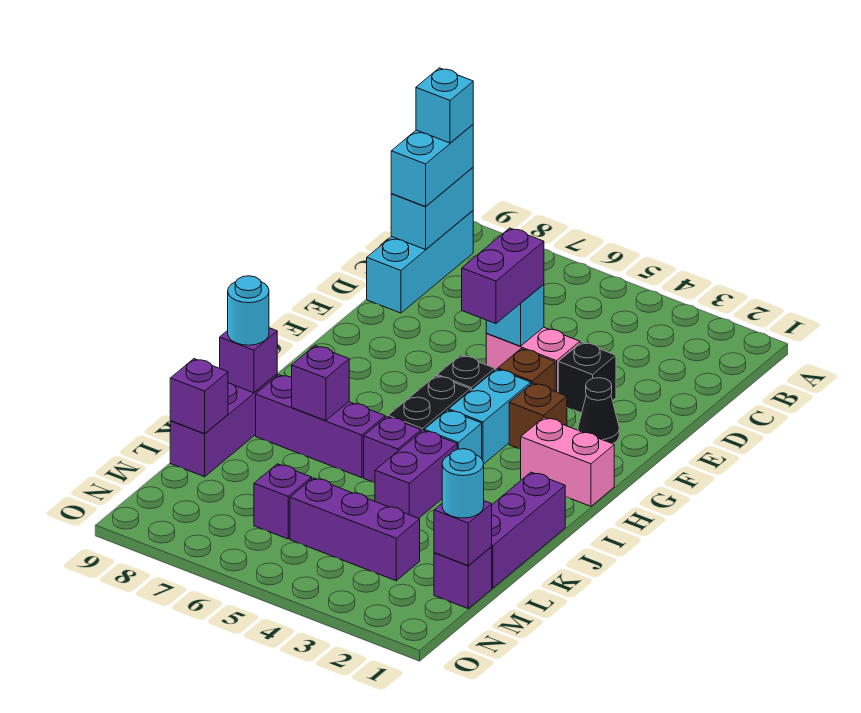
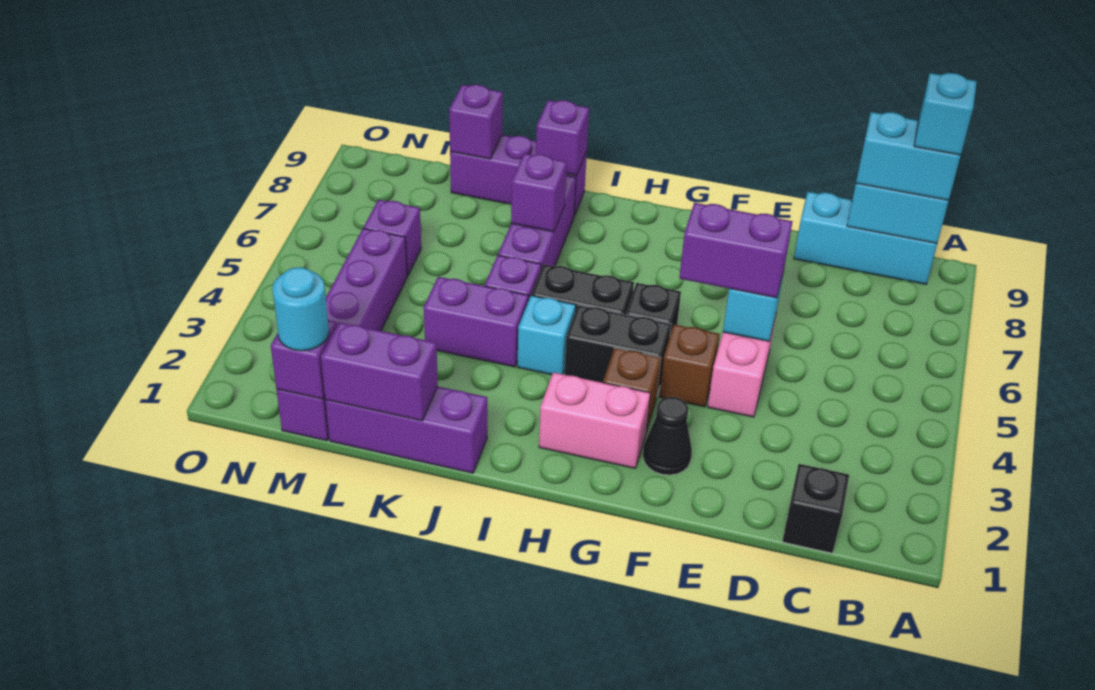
black brick E3 level 1 -> black brick C1 level 1
cyan brick G4:H4 level 1 -> black brick G4:H4 level 1
pink brick H1:H2 level 1 -> pink brick G2:H2 level 1
cyan round brick J9 level 3 -> none
none -> purple brick K1:L1 level 2

